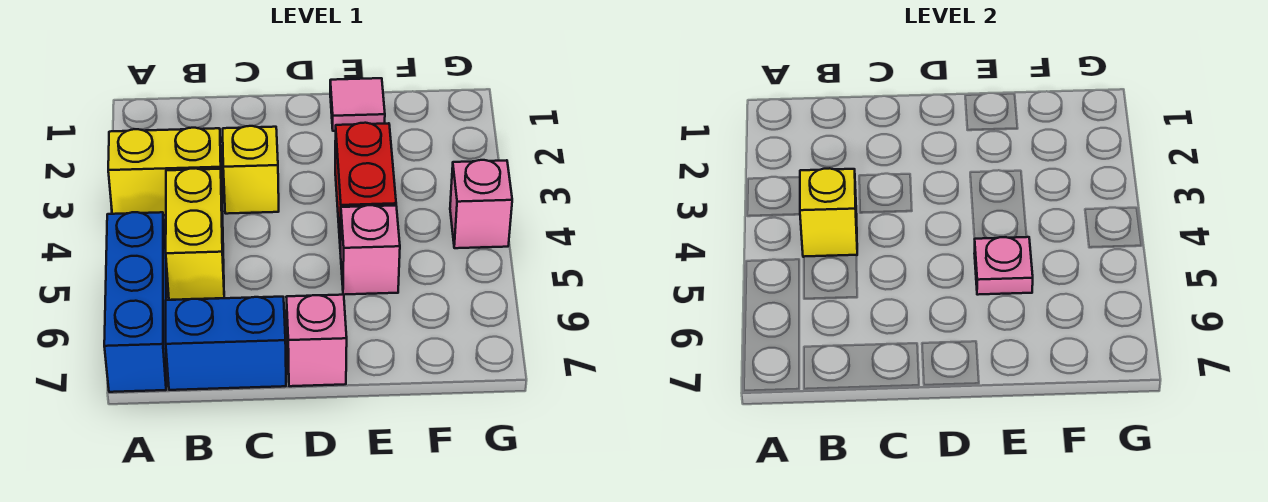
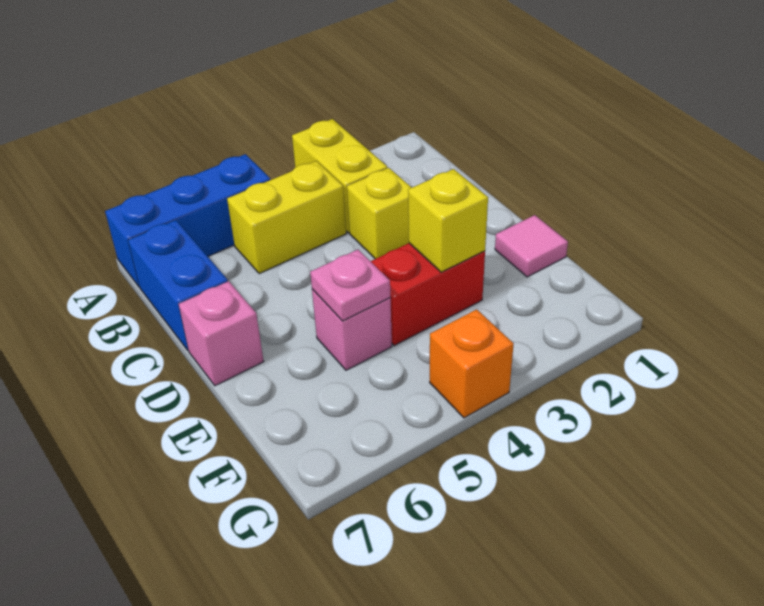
yellow brick B4 level 2 -> yellow brick E3 level 2
pink brick G4 level 1 -> orange brick G4 level 1

